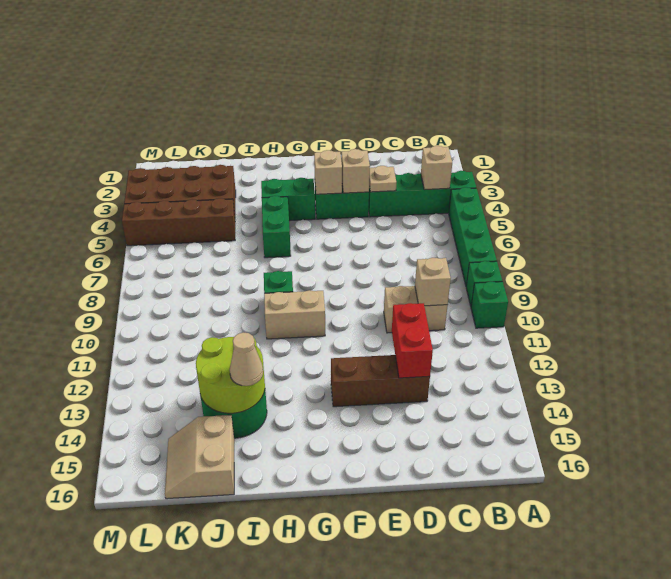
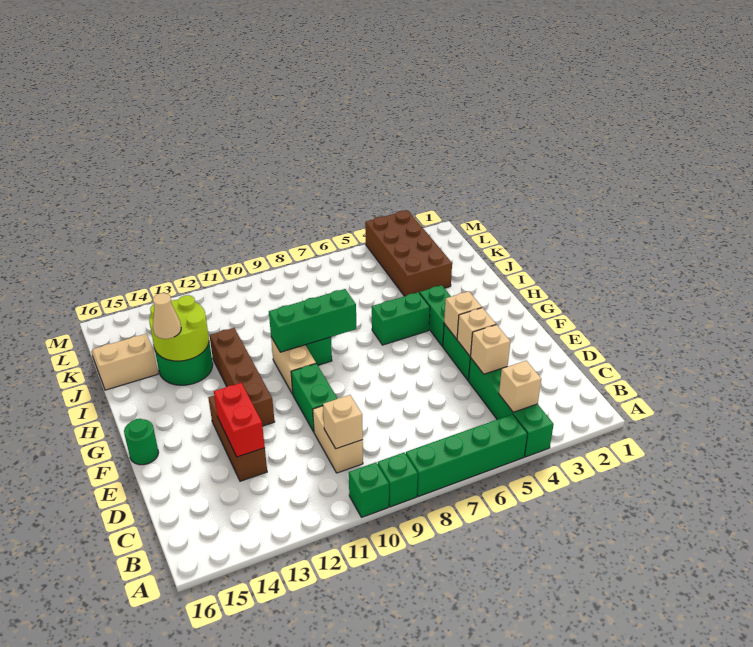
tan plate D4 level 2 -> tan brick D4 level 2
red brick D12:D13 level 2 -> red brick D13:E13 level 2
none -> green brick E10:F10 level 1
none -> green round brick F16 level 1
none -> green brick H8:H10 level 2
brown brick J5:M5 level 1 -> brown brick F12:I12 level 1

